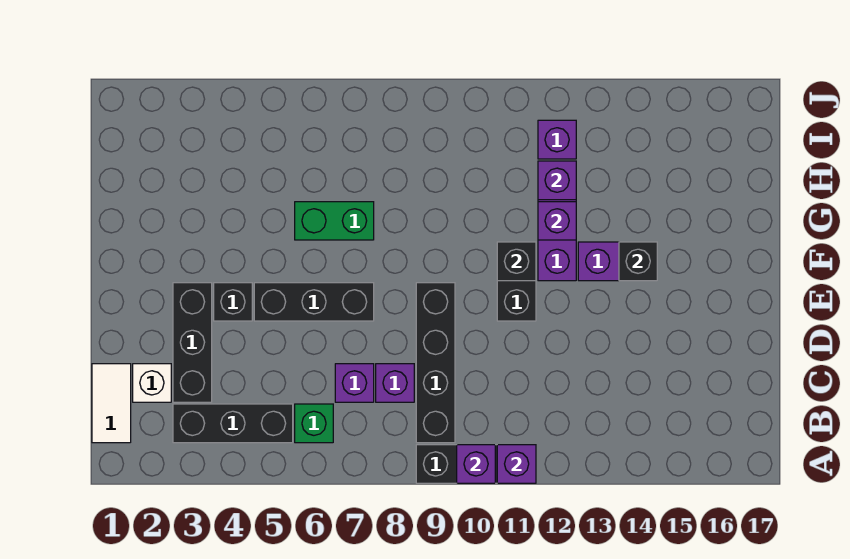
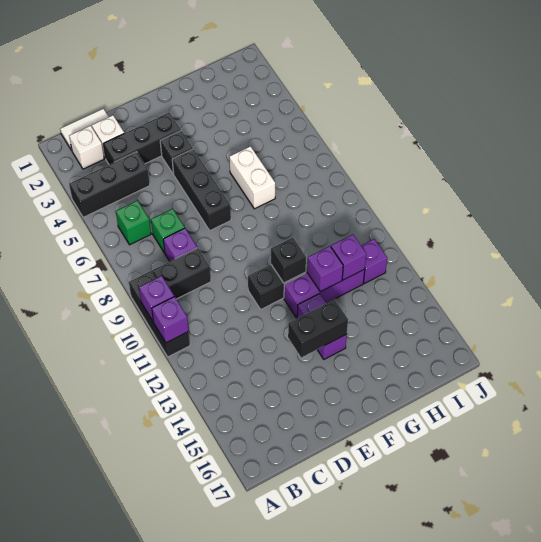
none -> white brick B2 level 1
black brick B3:B5 level 1 -> black brick A4:C4 level 1
black brick B9:E9 level 1 -> black brick B9:C9 level 1
purple brick C7 level 1 -> green brick C7 level 1
black brick F14 level 2 -> black brick E14:F14 level 2
green brick G6:G7 level 1 -> white brick G6:G7 level 1

